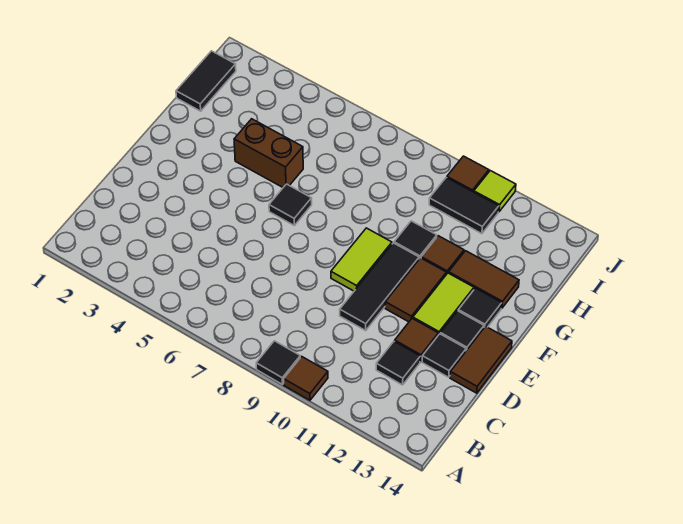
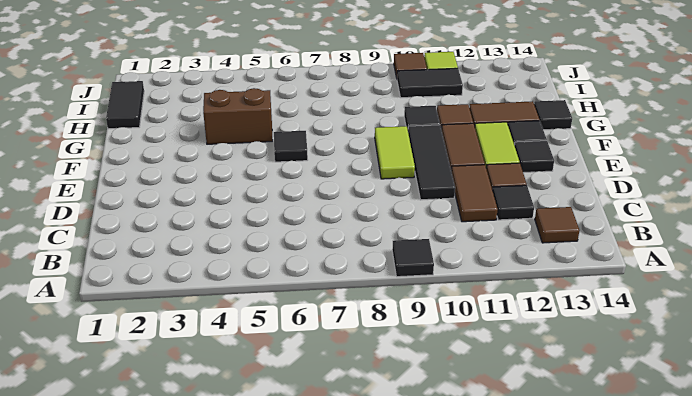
brown tile A10 level 1 -> brown tile B13 level 1
black tile D13 level 1 -> black tile G14 level 1
brown tile D14:E14 level 1 -> brown tile C11:D11 level 1

